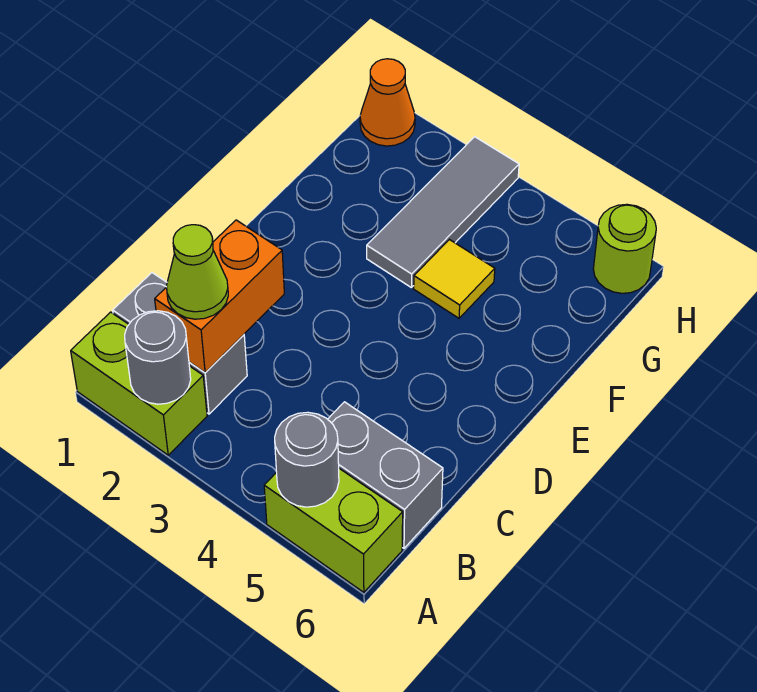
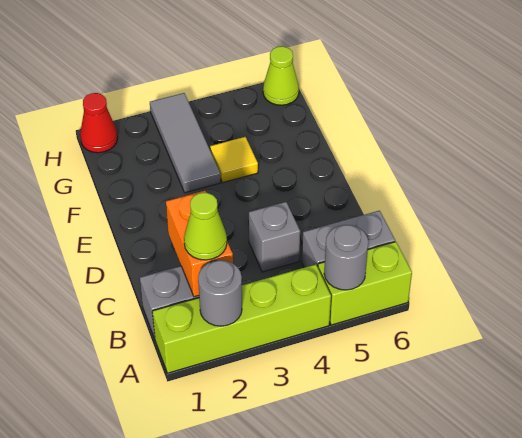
lime brick A1:A2 level 1 -> lime brick A1:A4 level 1
none -> grey brick C4 level 1
orange cone H1 level 1 -> red cone H1 level 1
lime round brick H6 level 1 -> lime cone H6 level 1

